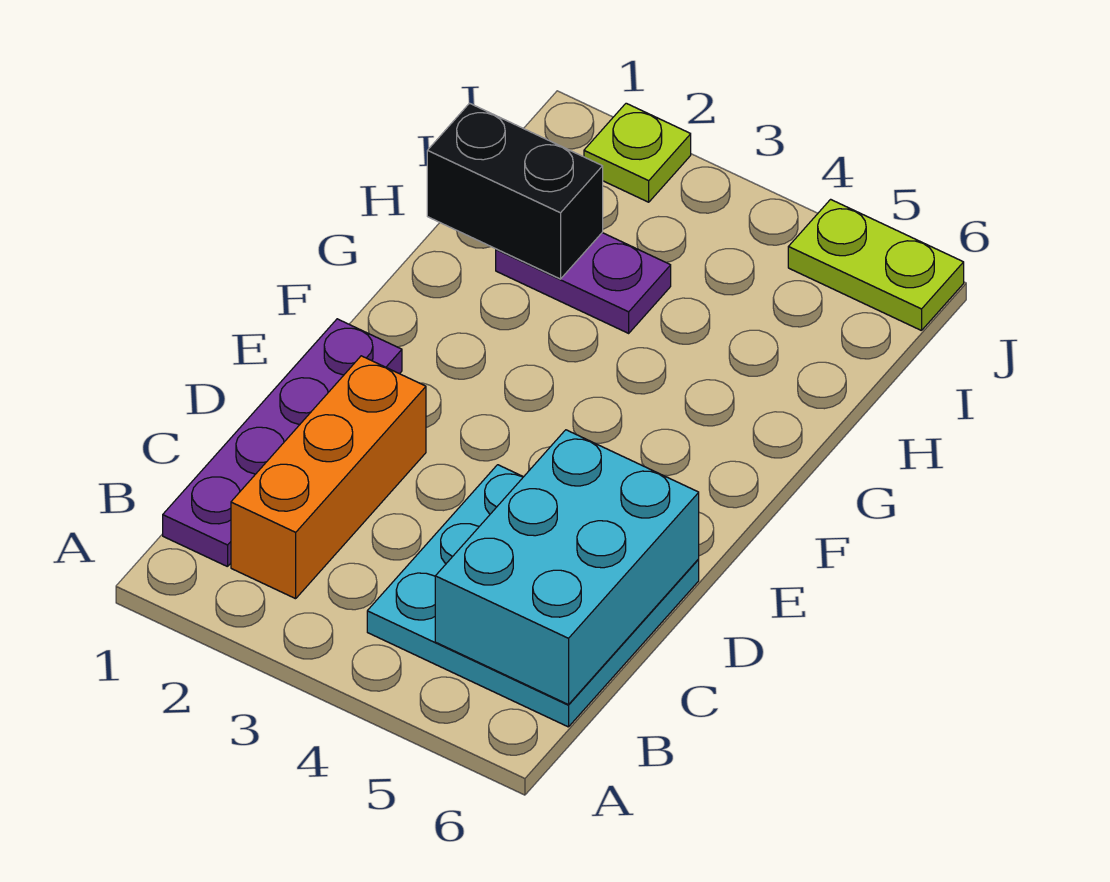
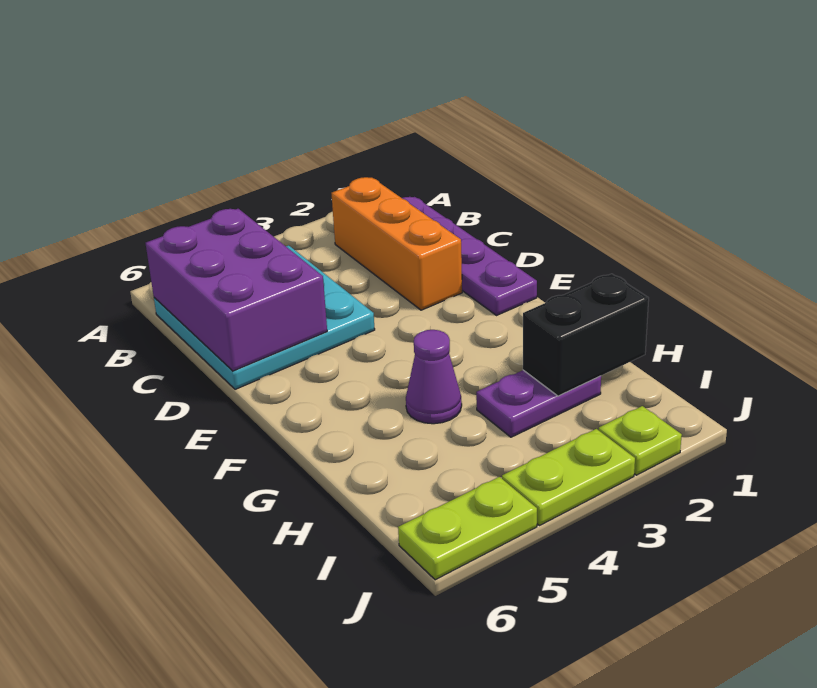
cyan brick B5:D6 level 2 -> purple brick B5:D6 level 2
none -> purple cone G4 level 1
none -> lime plate J3:J4 level 1

